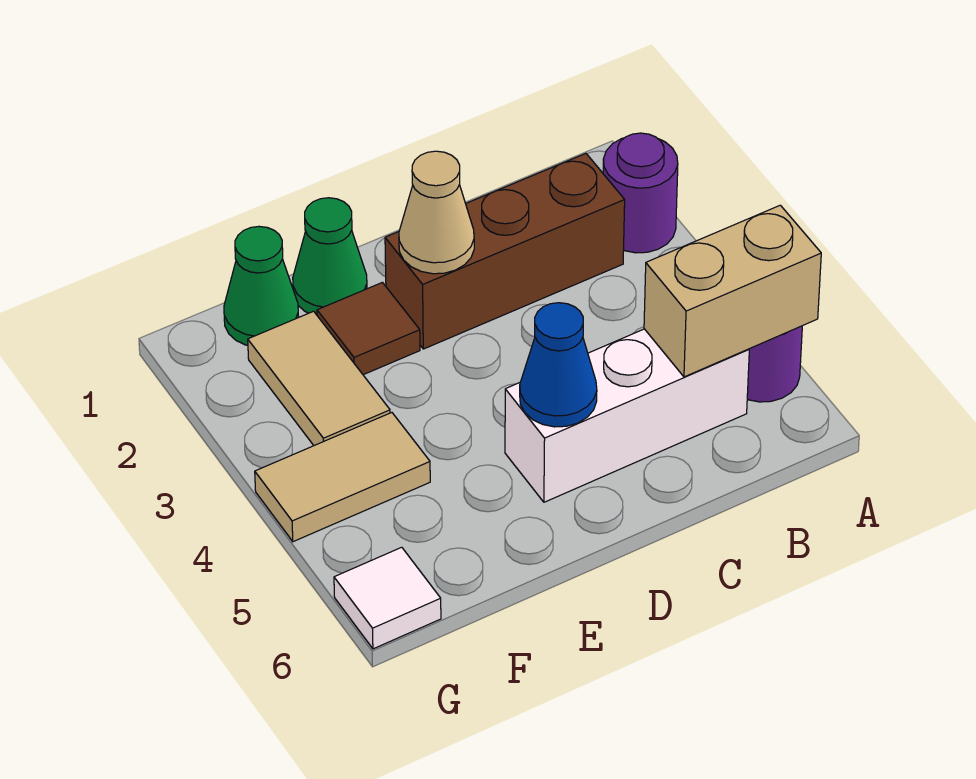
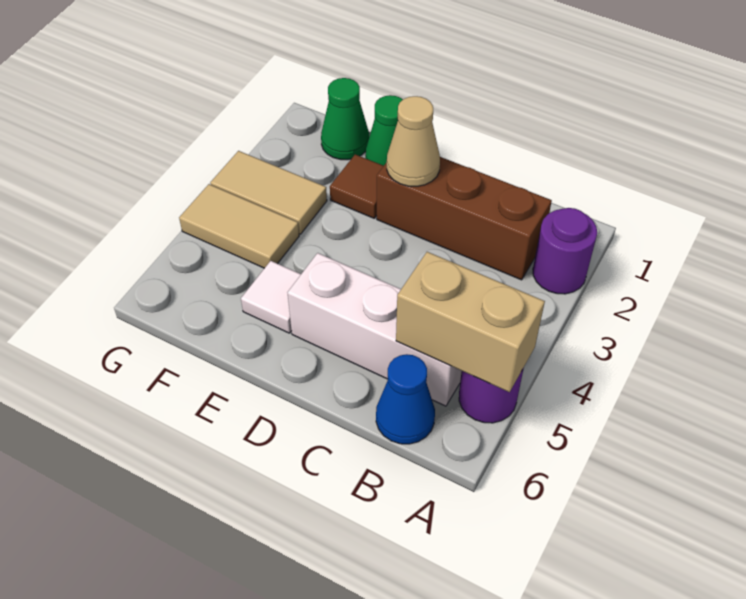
blue cone D5 level 2 -> blue cone B6 level 1
tan tile F2:F3 level 1 -> tan tile F3:G3 level 1
white tile G6 level 1 -> white tile E5 level 1

